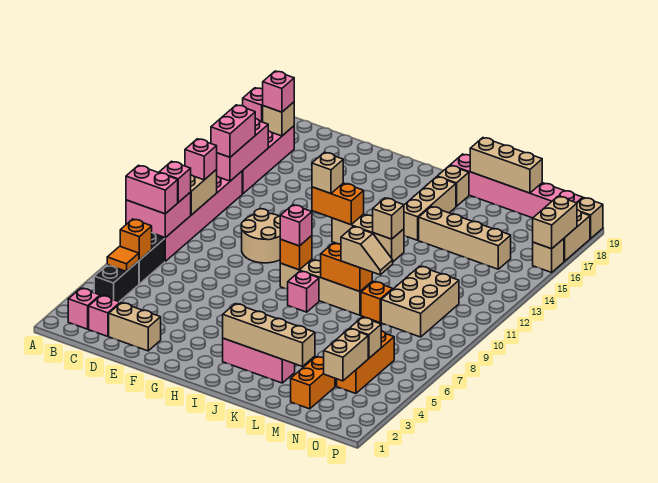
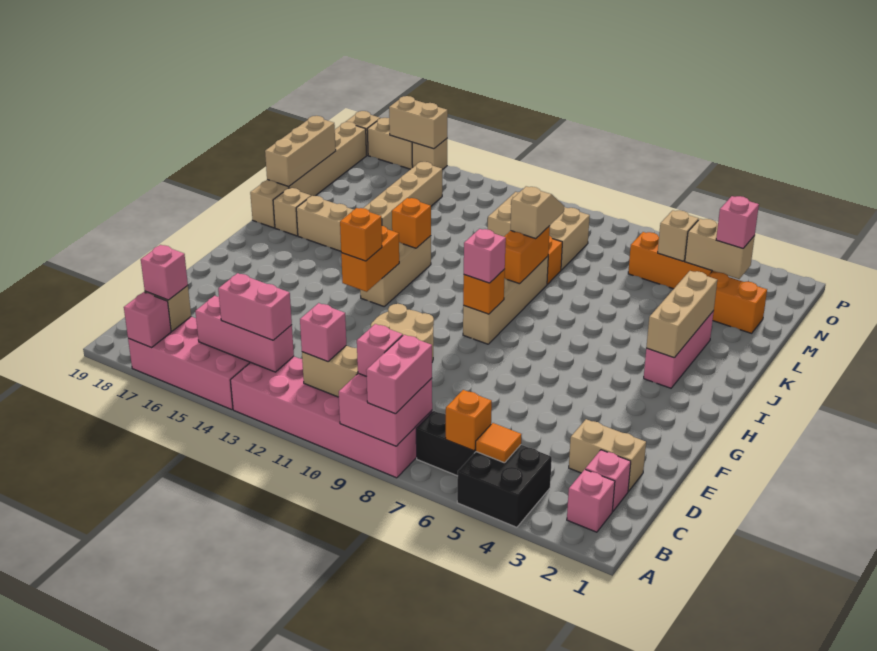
black brick B4:B5 level 1 -> black brick A4:B5 level 1
tan brick D2:E2 level 1 -> tan brick D2:D3 level 1
tan brick G13 level 3 -> orange brick G13 level 3
tan brick I3:L3 level 2 -> tan brick I3:K3 level 2
pink brick I8 level 1 -> pink brick N3 level 3
tan brick J13 level 2 -> orange brick J13 level 2
pink brick J19:O19 level 1 -> tan brick J19:O19 level 1

